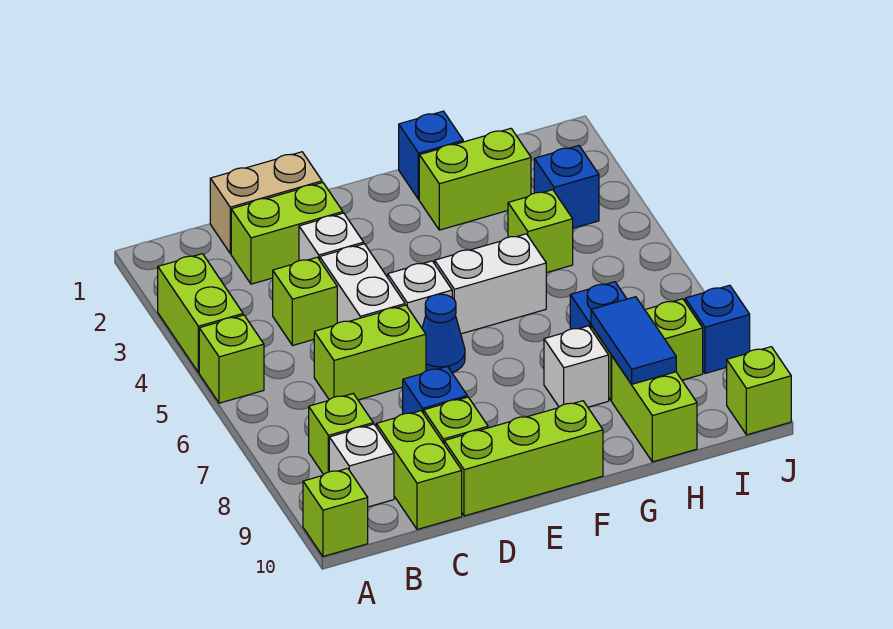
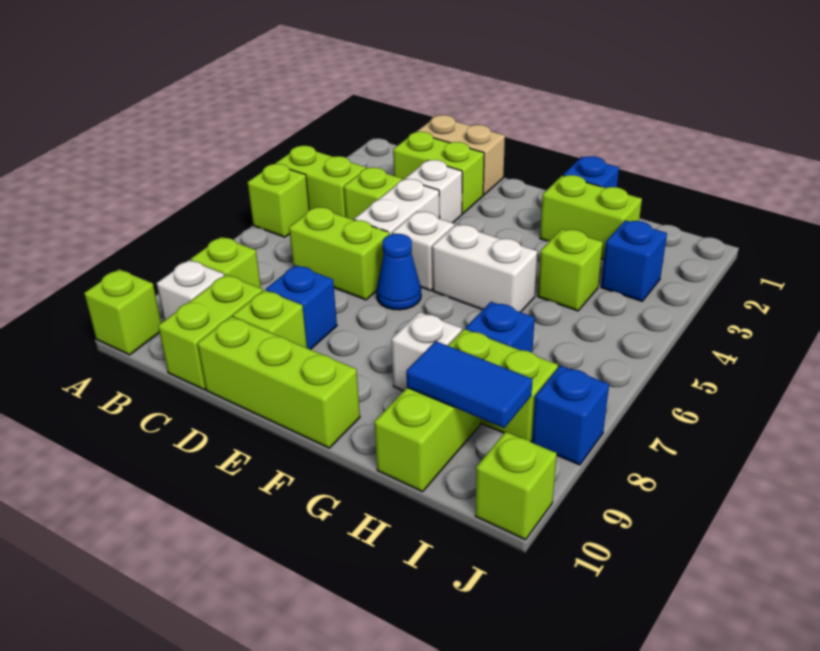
lime brick A3:A4 level 1 -> lime brick A4:B4 level 1
blue tile H8:H9 level 2 -> blue tile H9:I9 level 2

